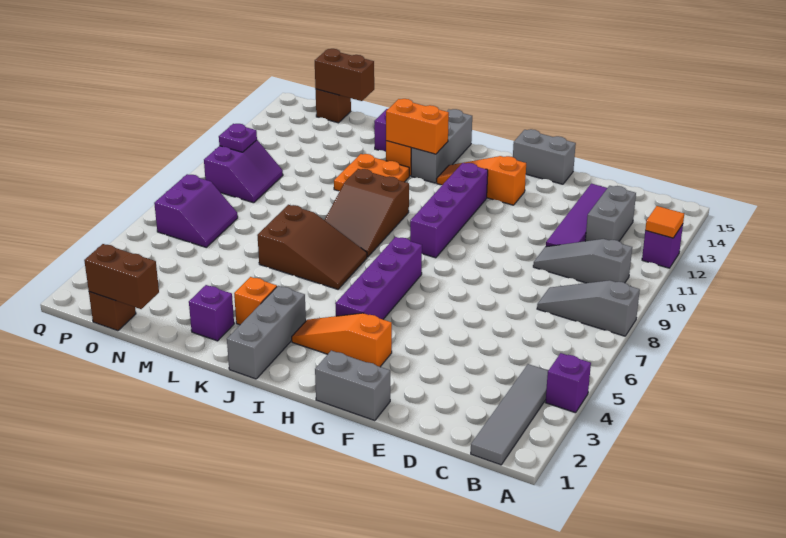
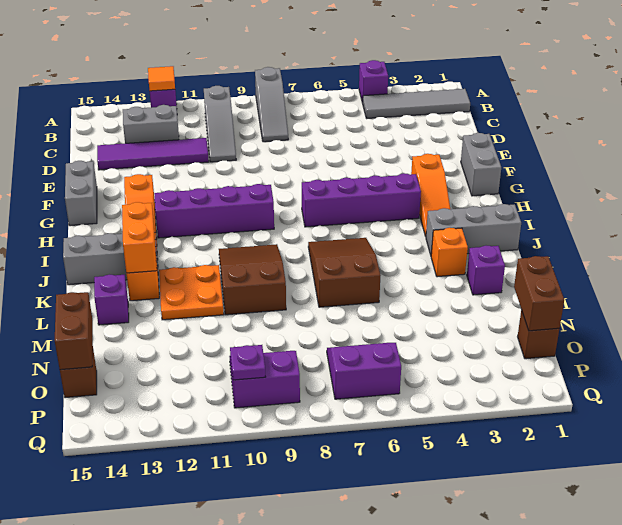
brown slope J8:K10 level 1 top 10 -> brown slope J9:L10 level 1 top L

